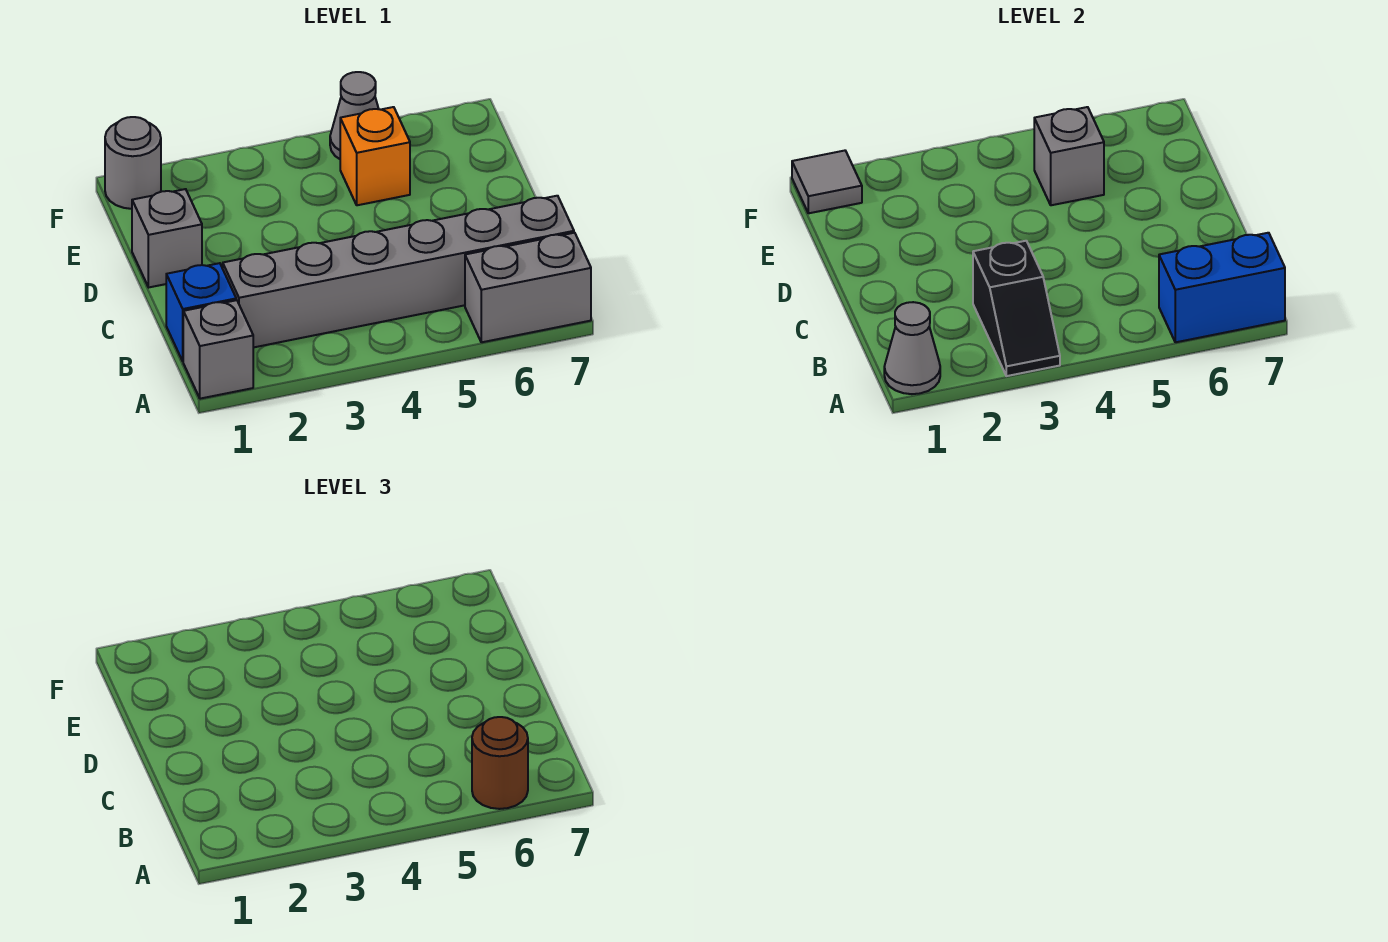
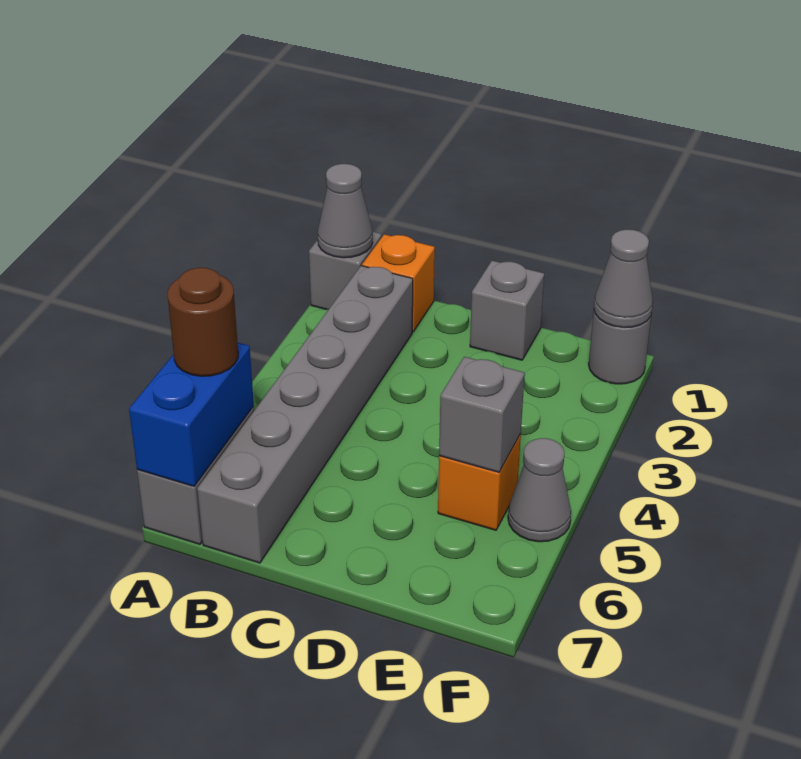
black slope A3:B3 level 2 top B -> none
blue brick B1 level 1 -> orange brick B1 level 1
grey tile F1 level 2 -> grey cone F1 level 2

